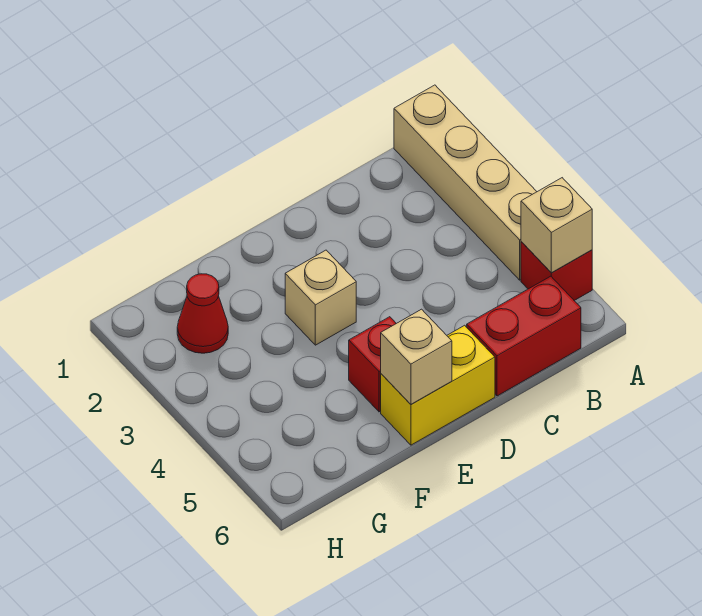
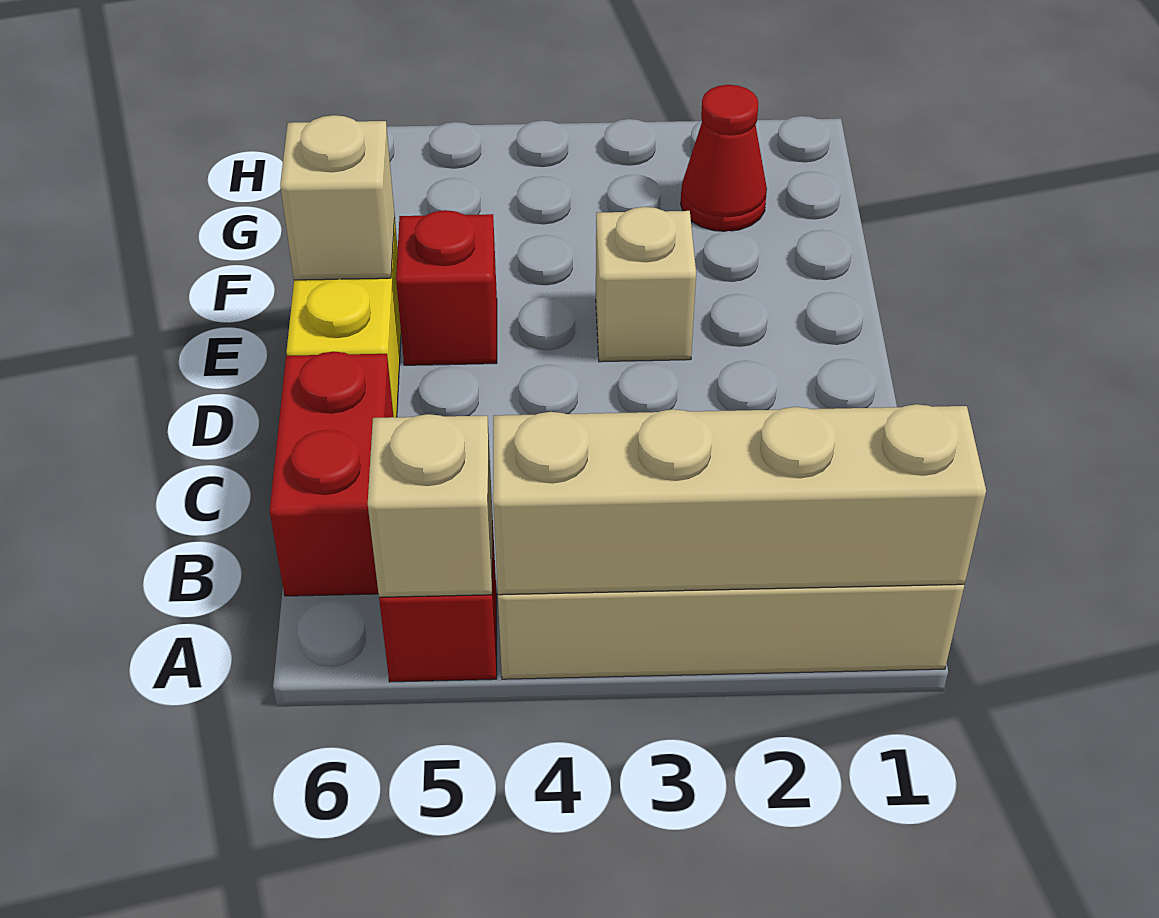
none -> tan brick A1:A4 level 2

